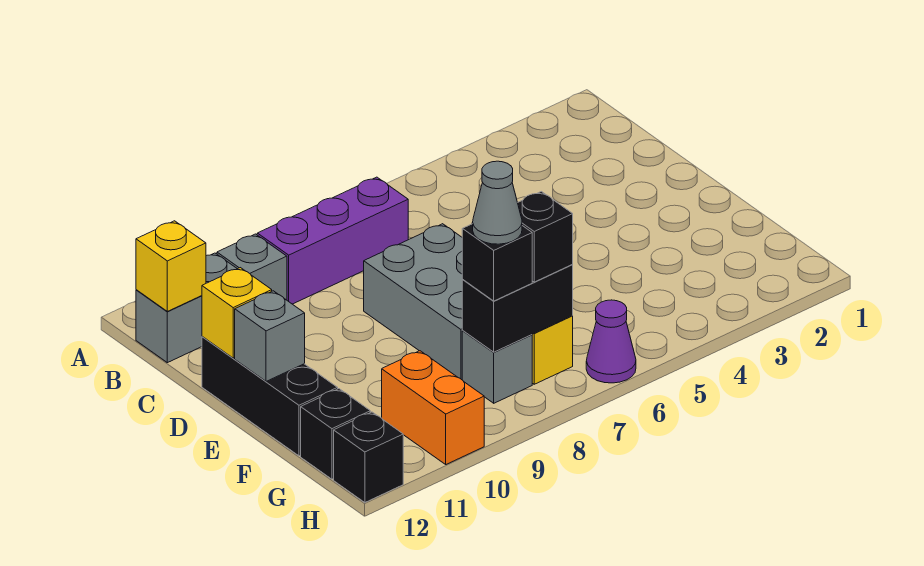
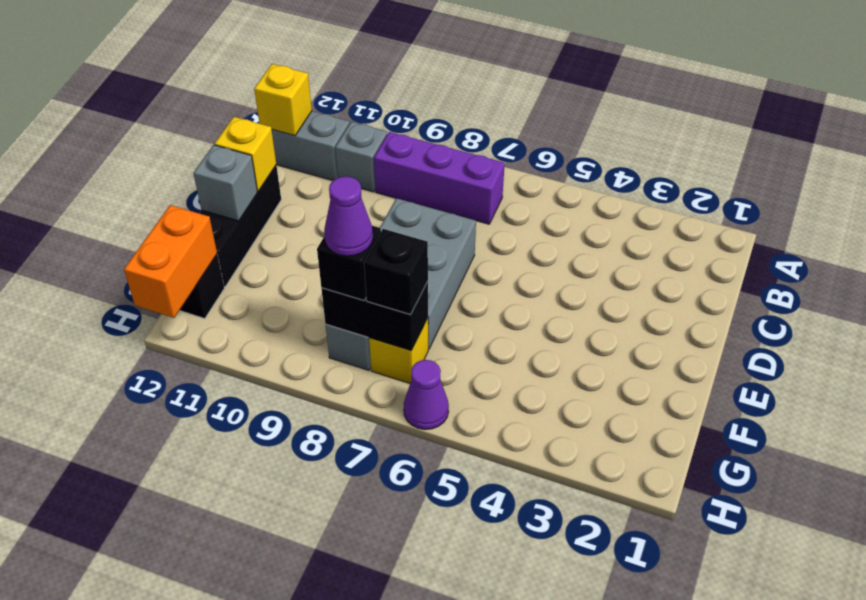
grey cone G8 level 4 -> purple cone G8 level 4
orange brick G10:H10 level 1 -> orange brick G12:H12 level 2
black brick H12 level 1 -> none

